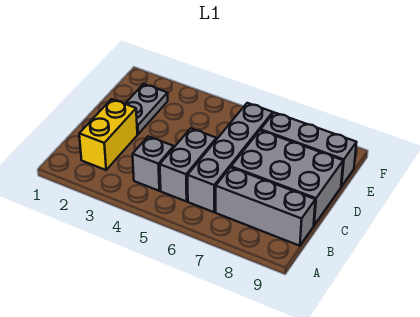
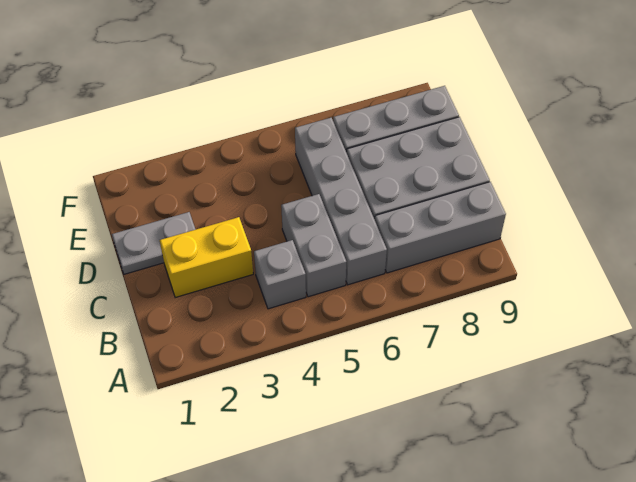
yellow brick B2:C2 level 1 -> yellow brick C2:C3 level 1
grey plate D2:E2 level 1 -> grey plate D1:D2 level 1

